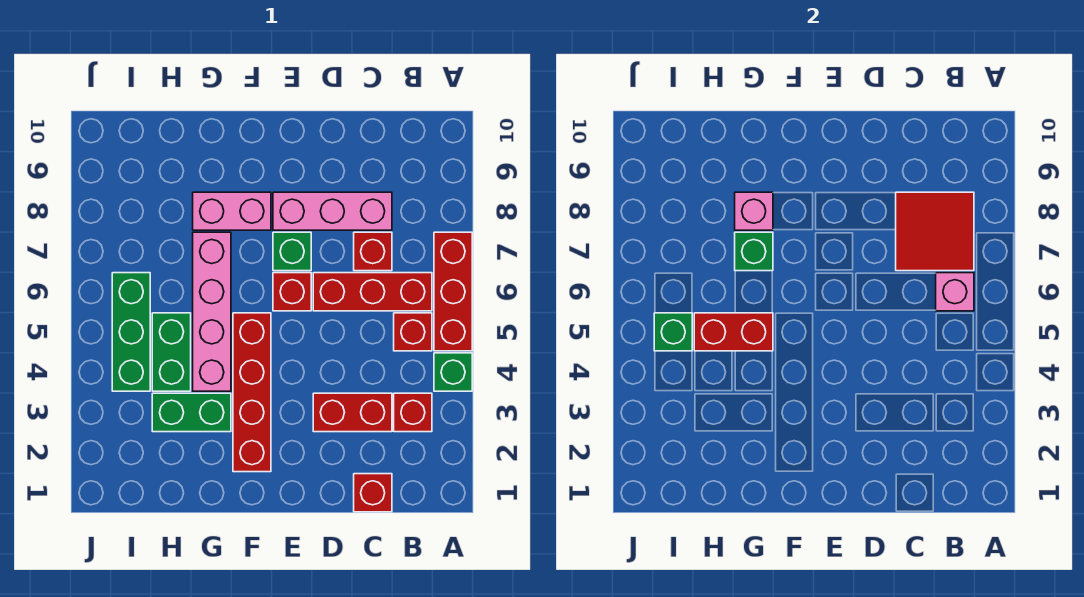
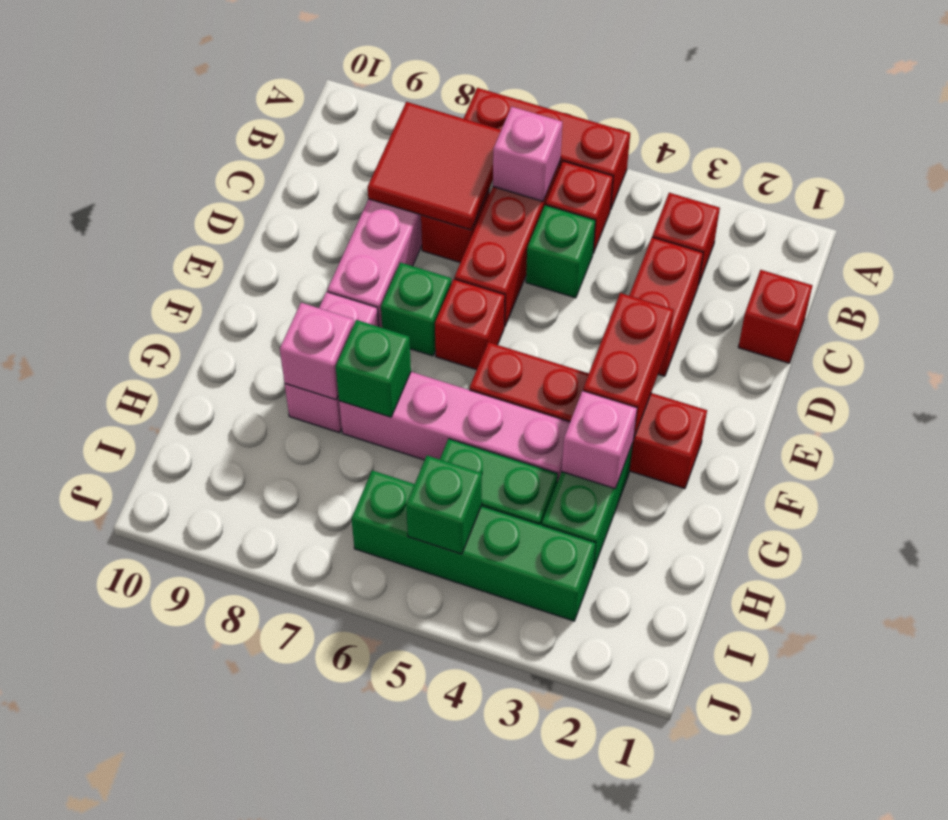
green brick A4 level 1 -> green brick C5 level 1
none -> pink brick G3 level 2
red brick G5:H5 level 2 -> red brick E3:F3 level 2
green brick I4:I6 level 1 -> green brick I3:I6 level 1

